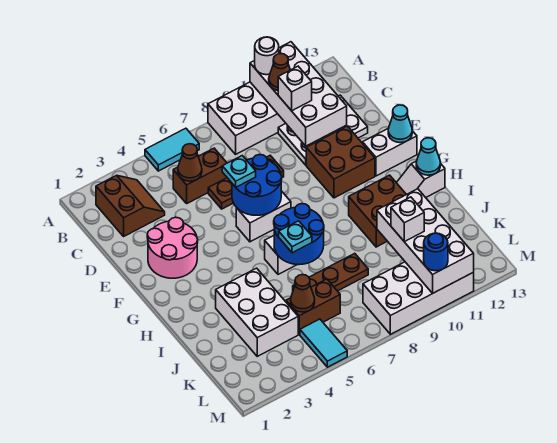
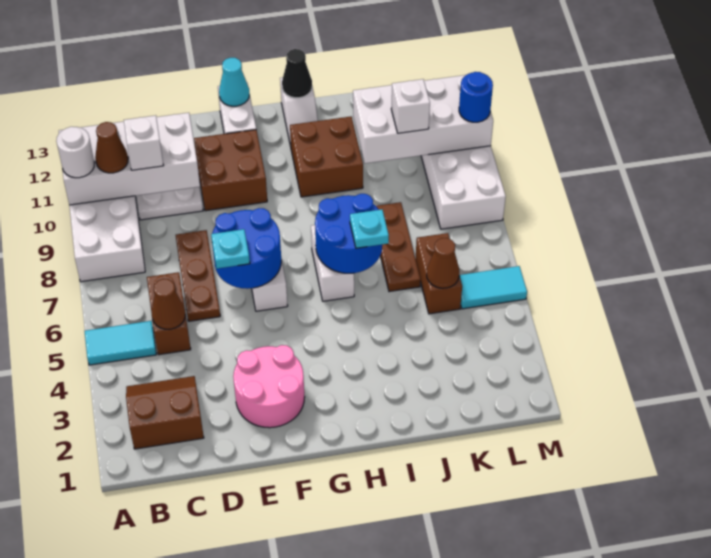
cyan tile A5:A6 level 1 -> cyan tile A5:B5 level 1
cyan cone H13 level 2 -> black cone H13 level 2
white brick I3:K4 level 1 -> none

